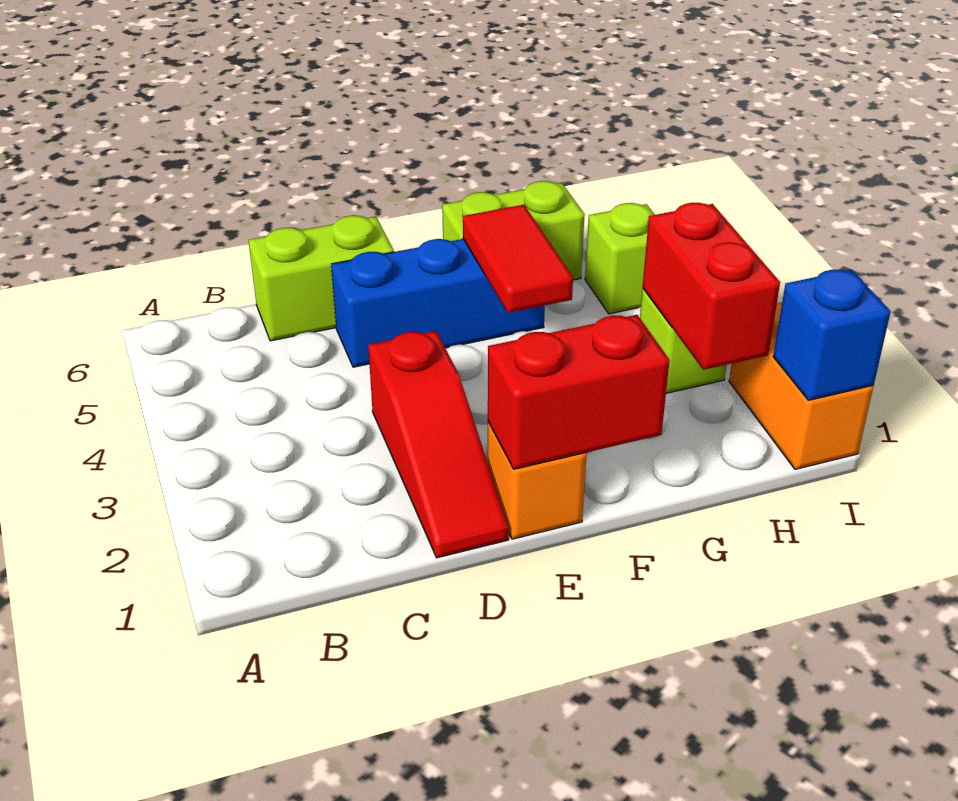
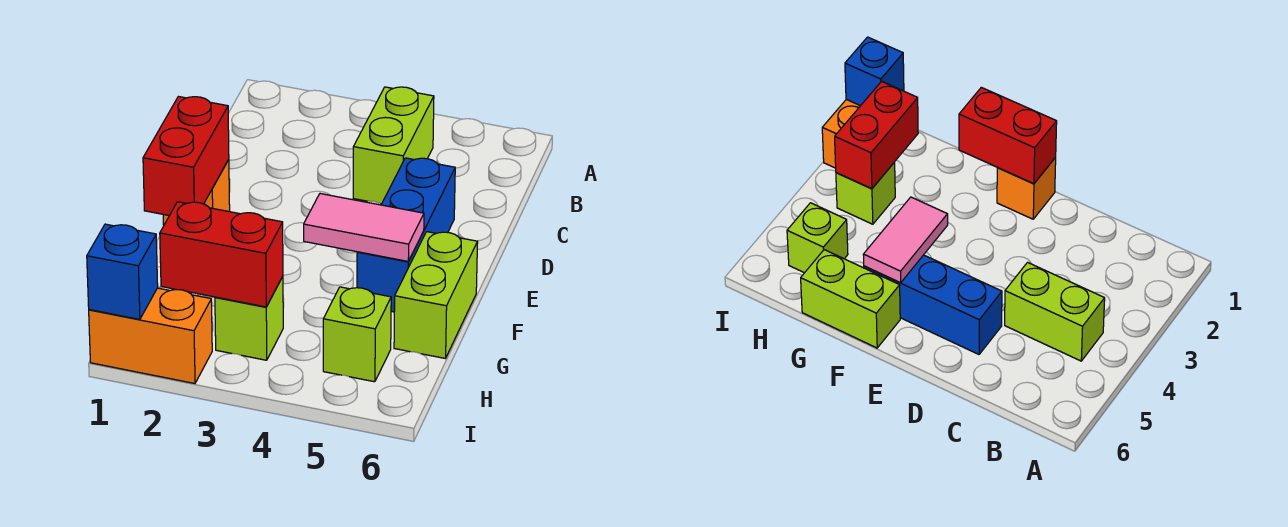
lime brick C6:D6 level 1 -> lime brick B4:C4 level 1
red slope D1:D3 level 1 top 3 -> none
red tile F4:F5 level 2 -> pink tile F4:F5 level 2

